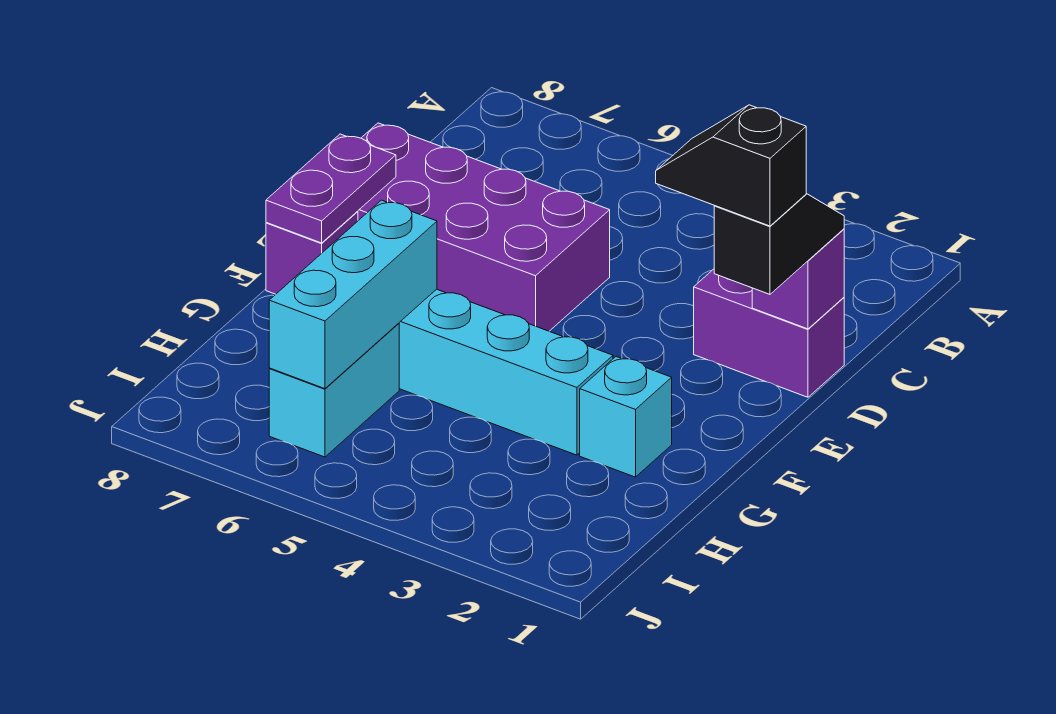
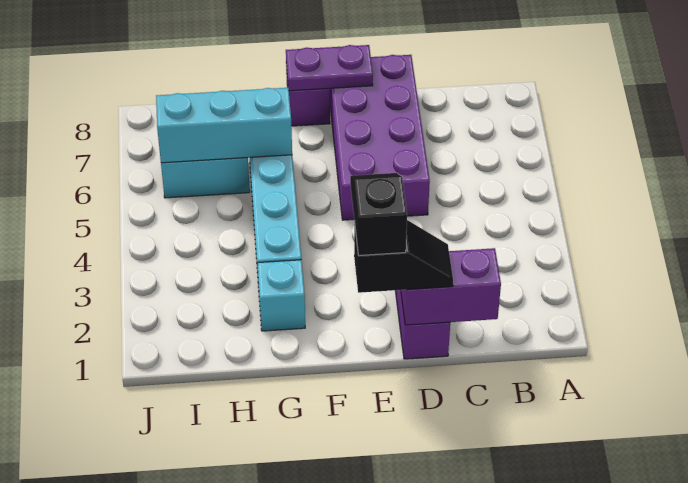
purple brick D1 level 2 -> purple brick C1:D1 level 2

